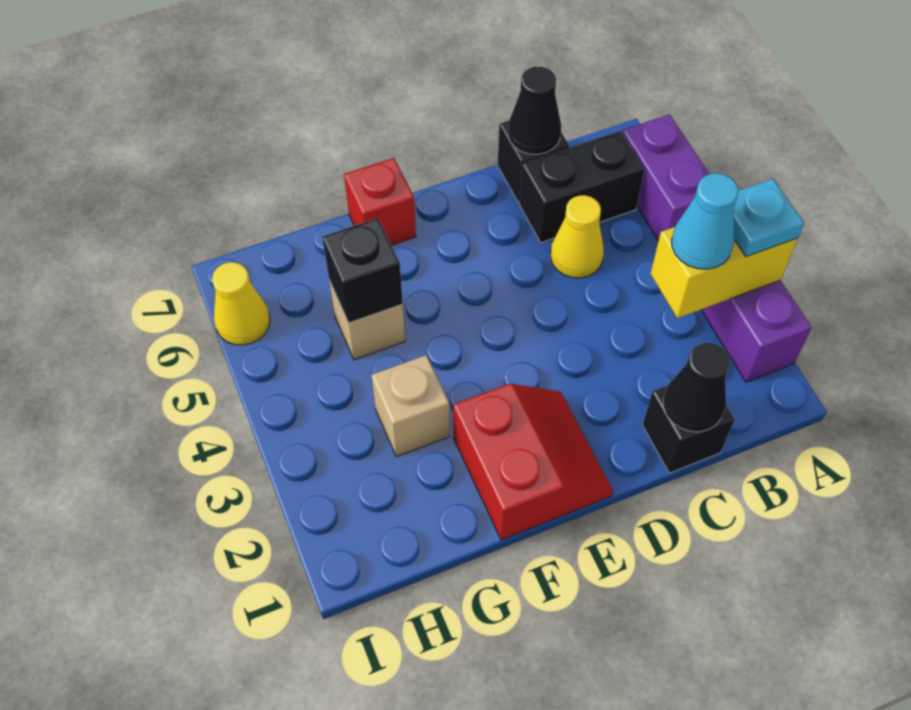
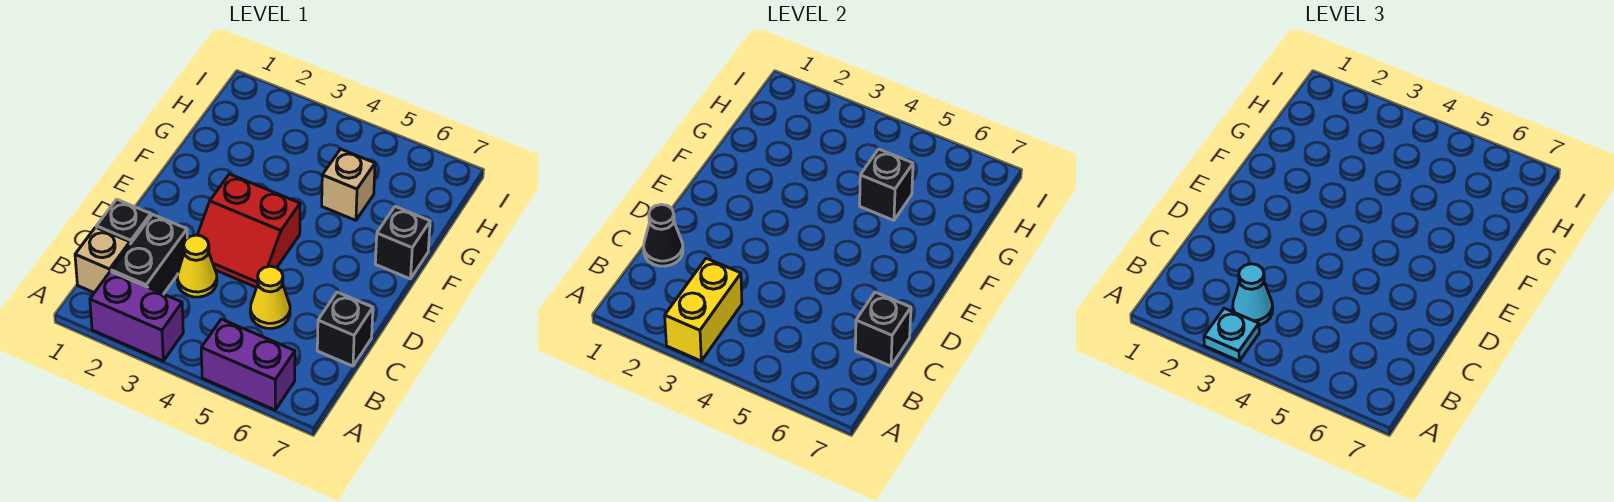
black brick B6:C6 level 1 -> black brick B2:C2 level 1
black cone C7 level 2 -> black brick C7 level 2
red slope E1:F2 level 1 top F -> red slope D3:E4 level 1 top E
red brick F7 level 1 -> black brick F7 level 1
tan brick G3 level 1 -> tan brick B1 level 1
yellow cone I6 level 1 -> yellow cone C3 level 1

